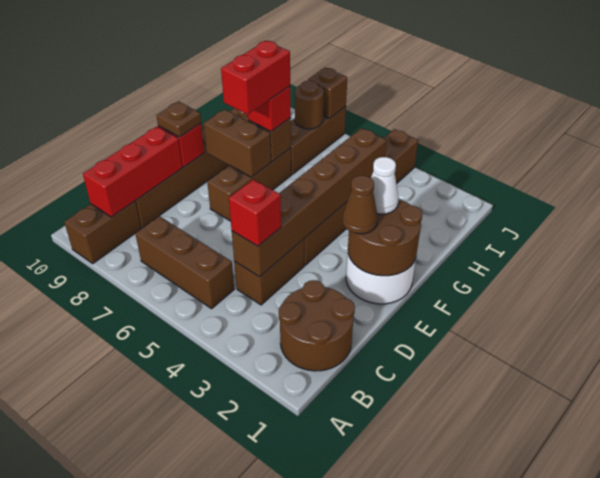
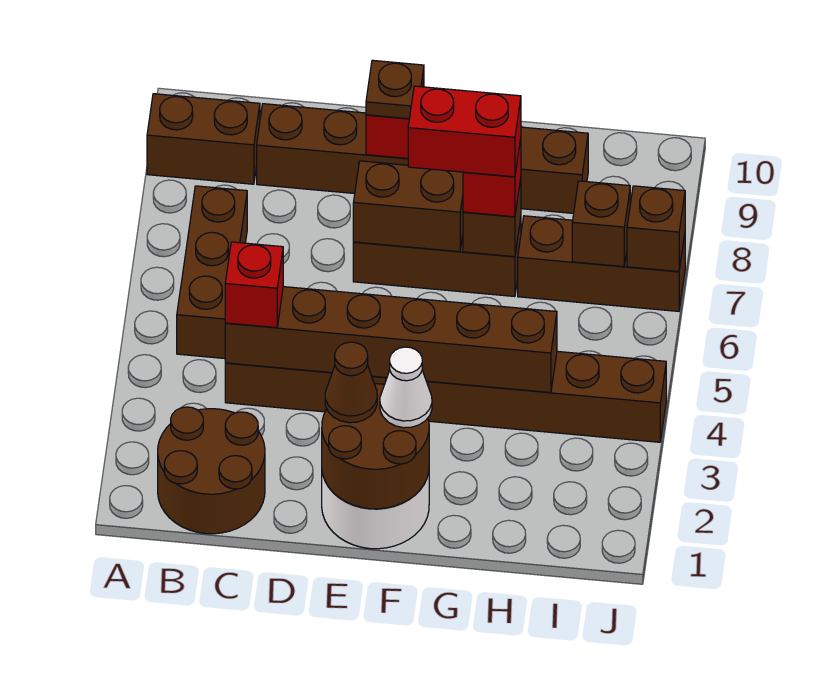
red brick B9:D9 level 2 -> none
brown brick F7:F8 level 2 -> brown brick E7:F7 level 2
brown round brick I7 level 2 -> brown brick I7 level 2

